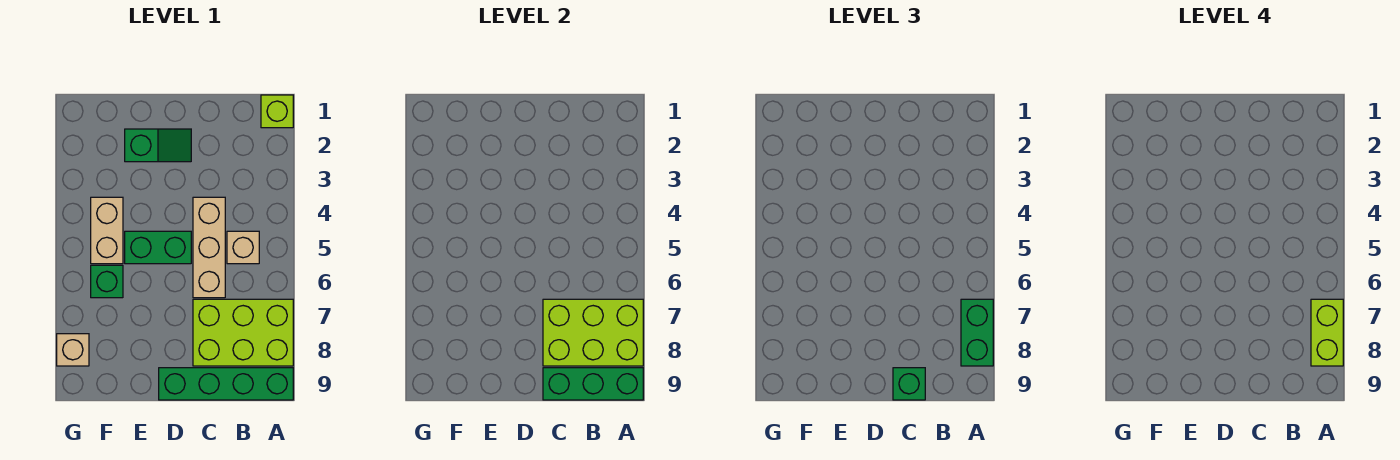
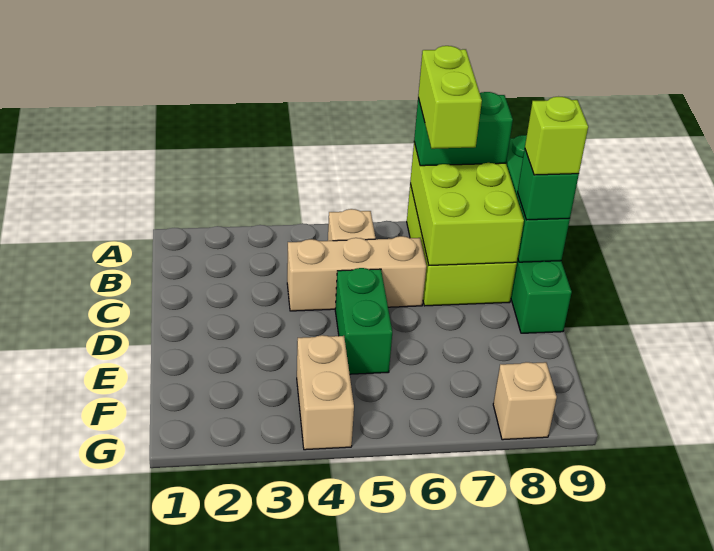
lime brick A1 level 1 -> lime brick C9 level 4
lime brick A7:A8 level 4 -> lime brick A7:B7 level 4
green slope D2:E2 level 1 top E -> none
tan brick F4:F5 level 1 -> tan brick F4:G4 level 1
green brick F6 level 1 -> none

